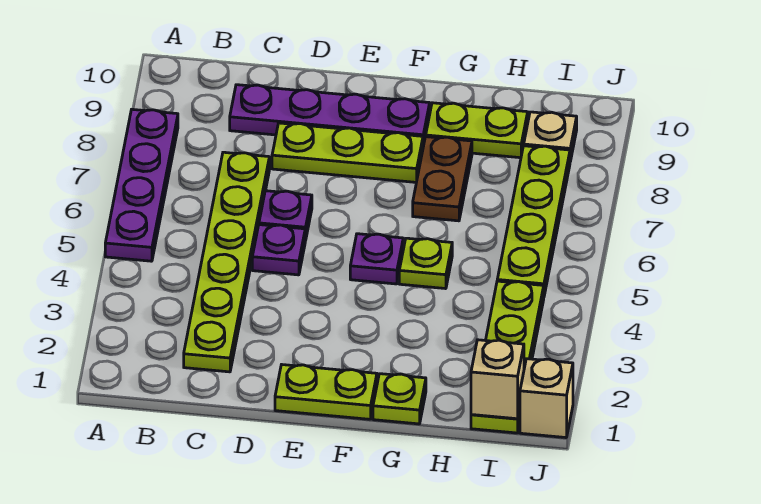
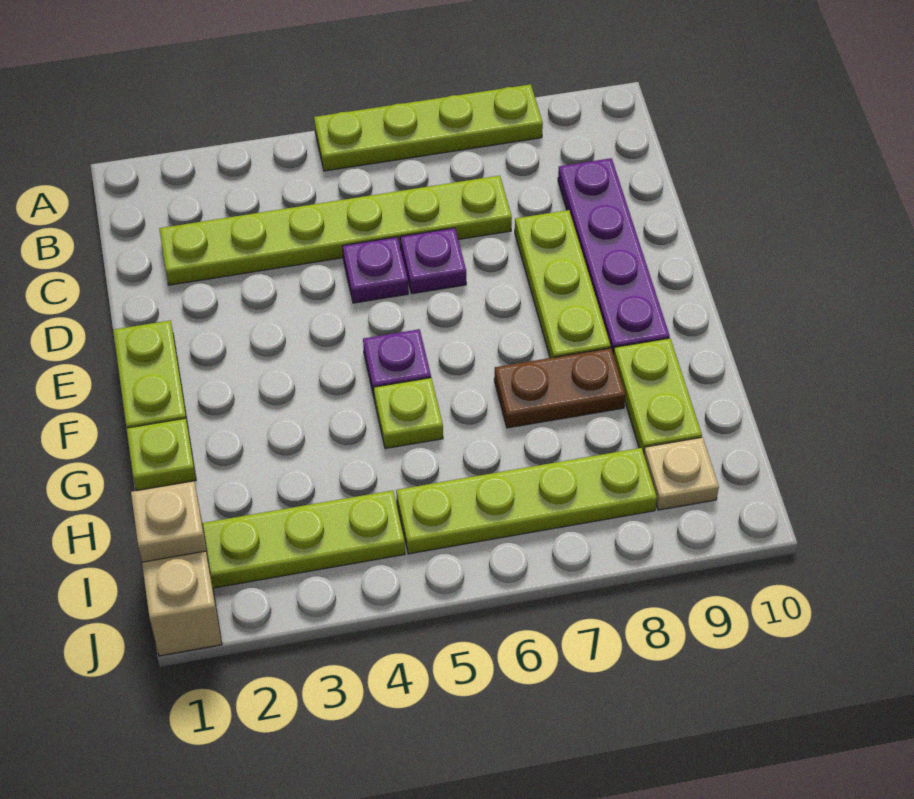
purple plate A5:A8 level 1 -> lime plate A5:A8 level 1

